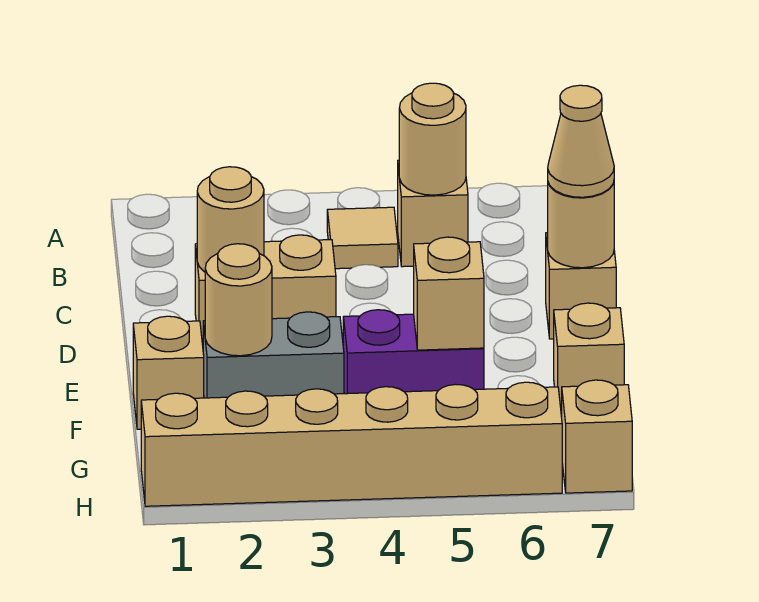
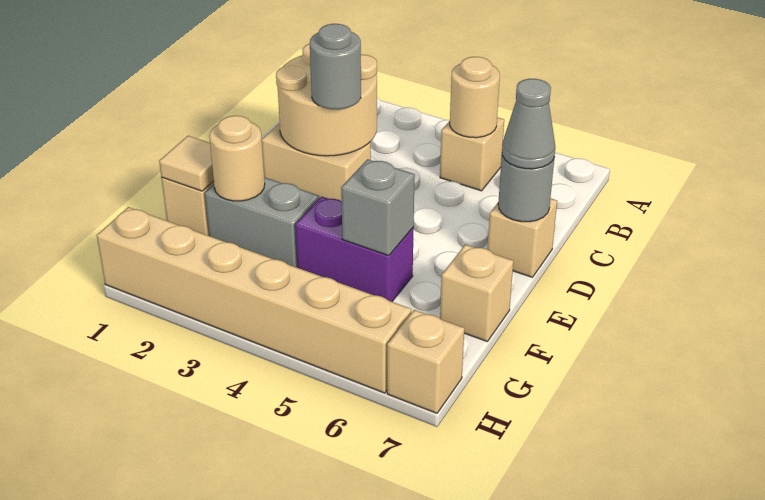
tan tile B4 level 1 -> tan tile F1 level 2
tan round brick D2 level 2 -> tan round brick C2:D3 level 2
none -> grey round brick D3 level 3
tan round brick D7 level 2 -> grey round brick D7 level 2
tan cone D7 level 3 -> grey cone D7 level 3
tan brick F5 level 2 -> grey brick F5 level 2

